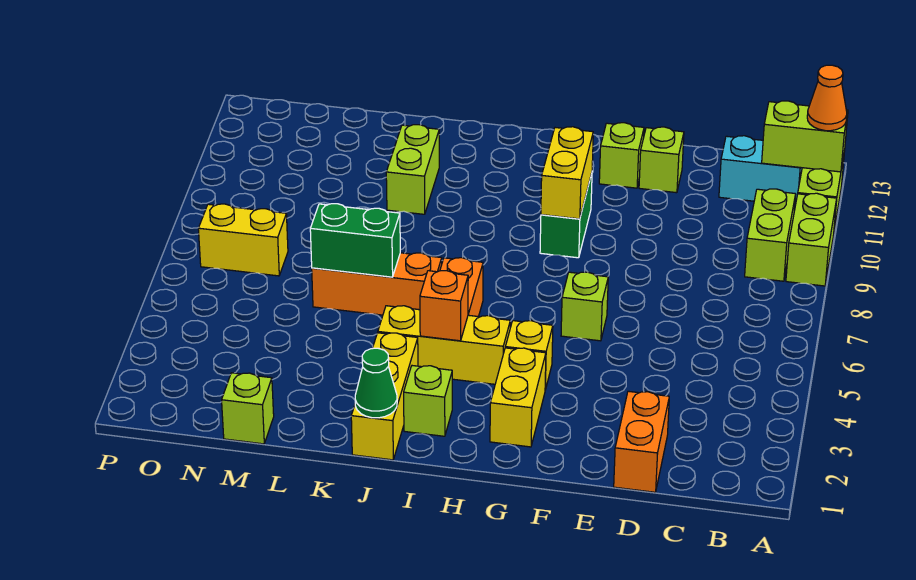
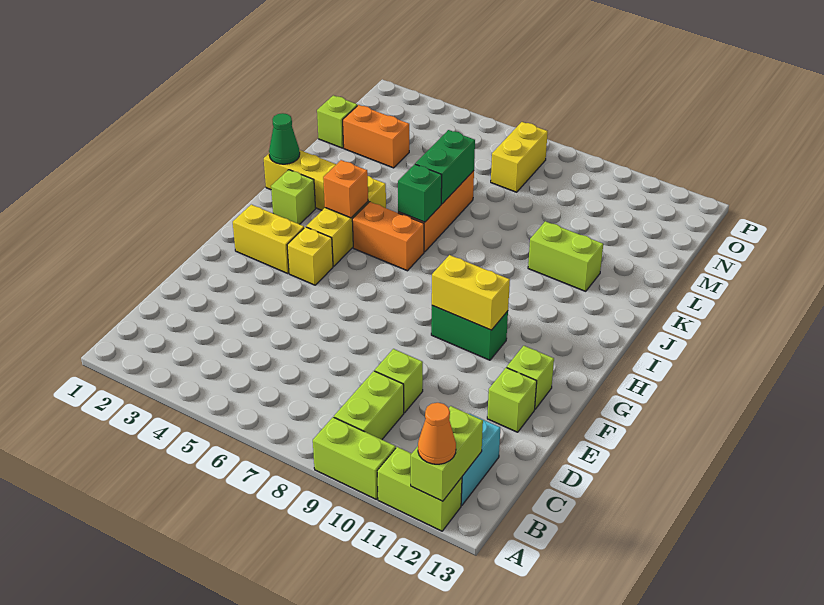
lime brick B9:B10 level 1 -> lime brick B9:C9 level 1
orange brick D1:D2 level 1 -> orange brick M2:M3 level 1
lime brick F6 level 1 -> lime brick D9 level 1
none -> green brick J6 level 2

